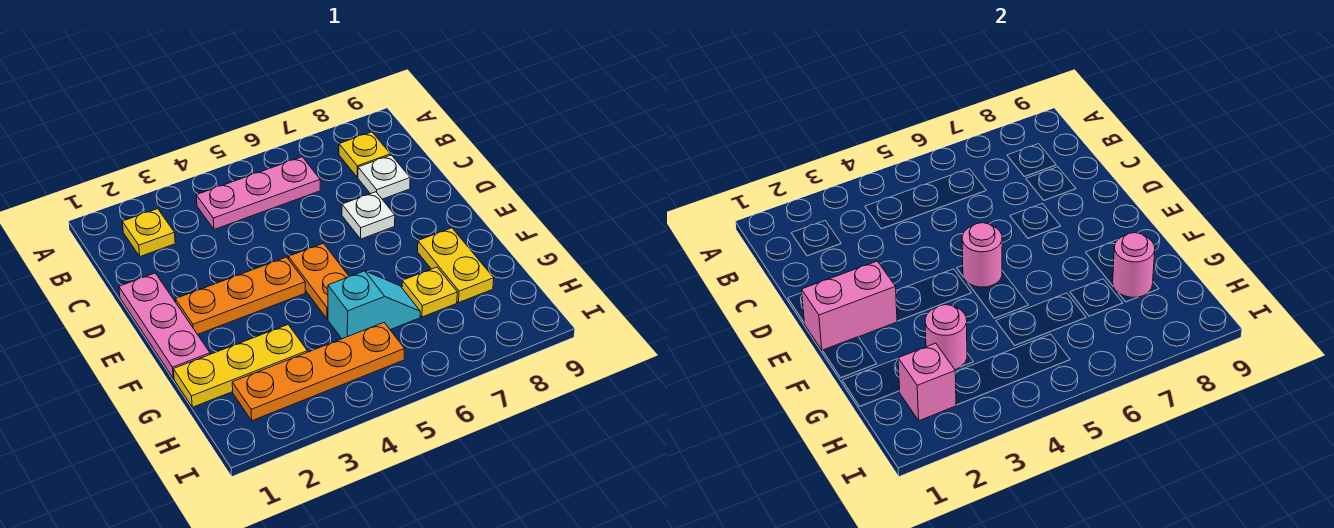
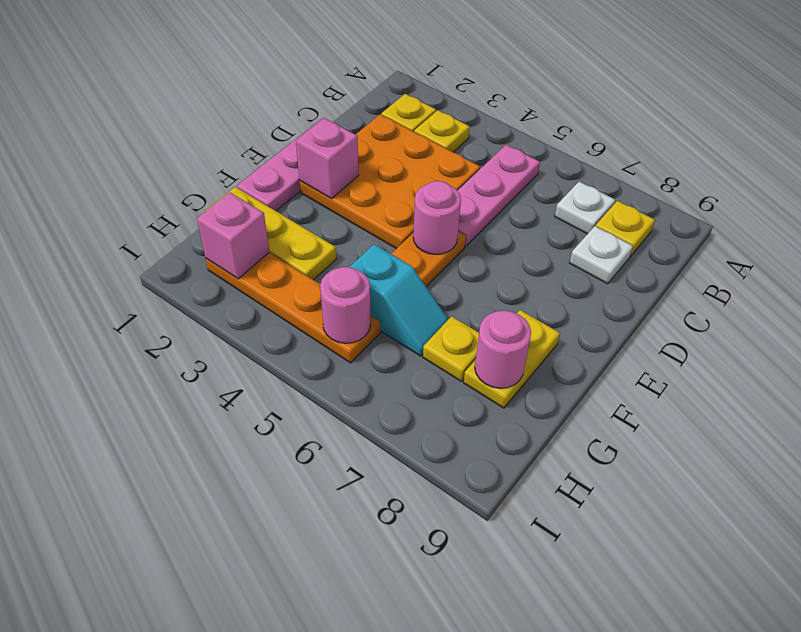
none -> yellow plate B3 level 1
pink plate B4:B6 level 1 -> pink plate B5:D5 level 1
white plate D7 level 1 -> white plate B7 level 1
pink brick E1:E2 level 2 -> pink brick E2 level 2
orange plate E2:E4 level 1 -> orange plate C2:E4 level 1
pink round brick G3 level 2 -> pink round brick H5 level 2

